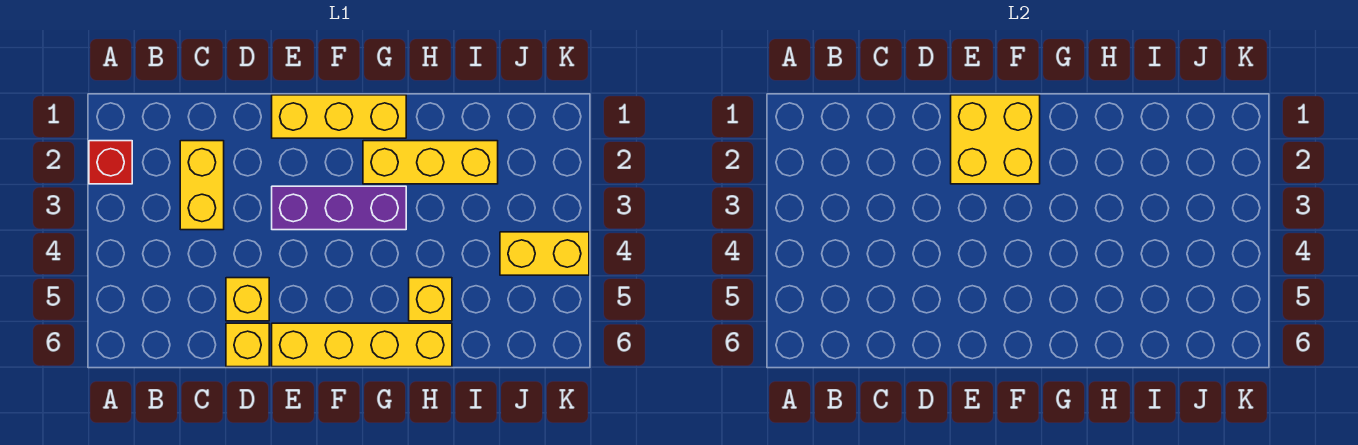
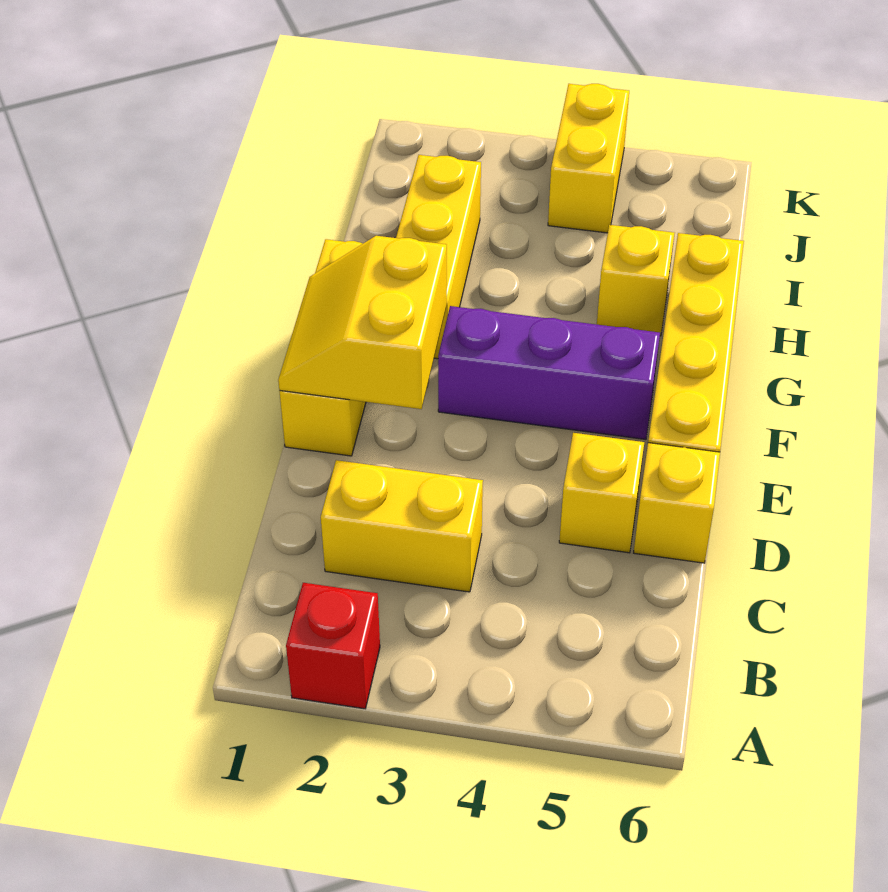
yellow brick E1:F2 level 2 -> yellow slope E1:F2 level 2 top 2
purple brick E3:G3 level 1 -> purple brick F3:F5 level 1

